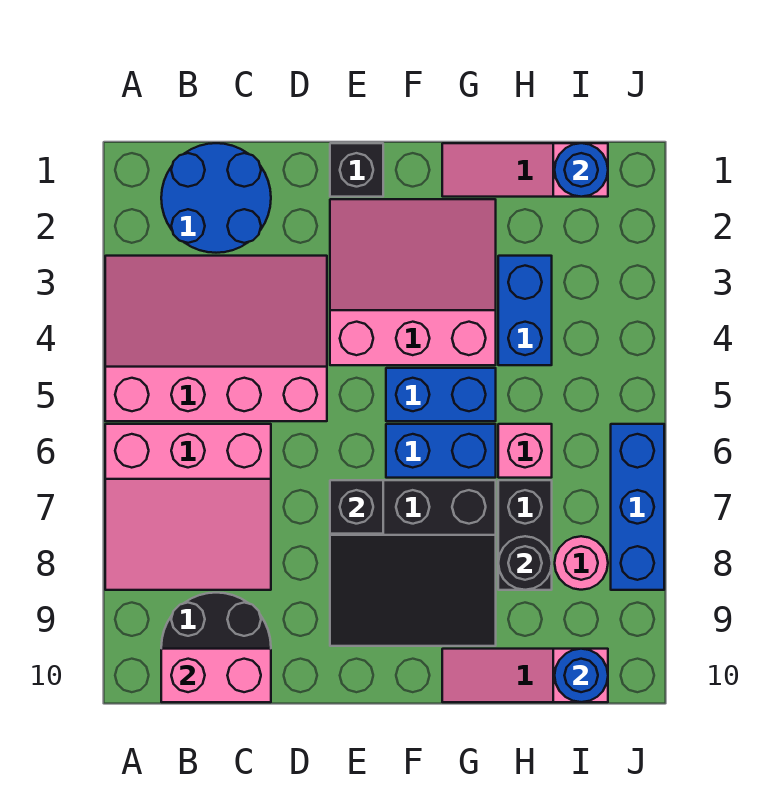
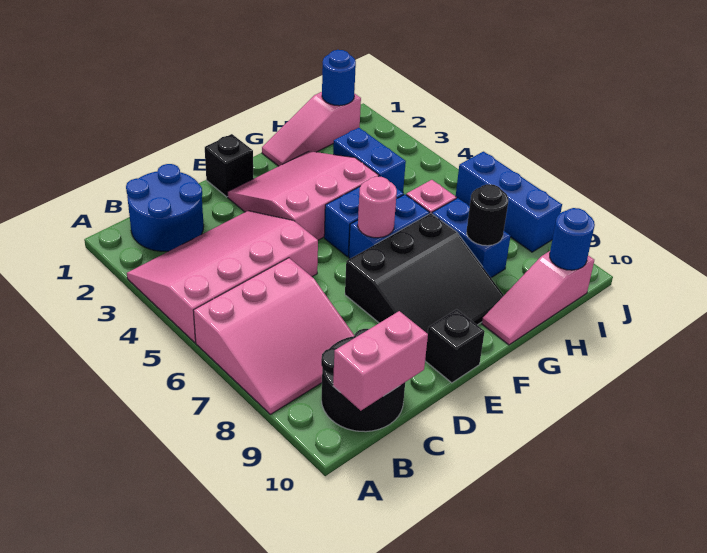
black brick E7 level 2 -> black brick E10 level 1
black brick H7:H8 level 1 -> blue brick H7:H8 level 1
pink round brick I8 level 1 -> pink round brick F6 level 2

